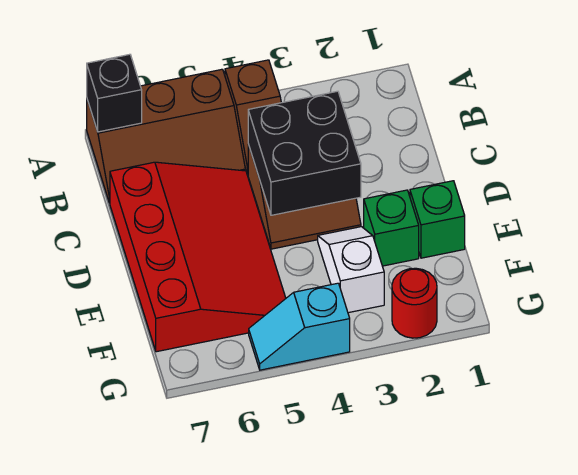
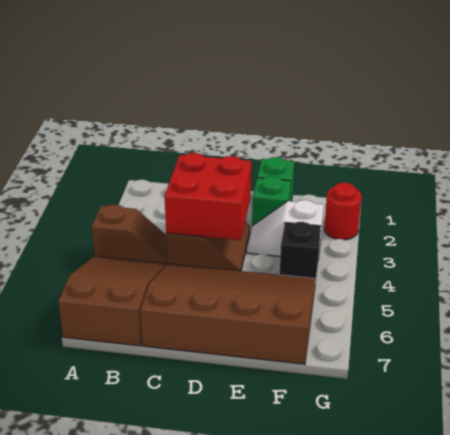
brown slope A5:B7 level 1 top A -> brown slope A5:B7 level 1 top 7
black brick A7 level 2 -> black brick F4 level 1
black brick C3:D4 level 2 -> red brick C3:D4 level 2
red slope C5:F7 level 1 top 7 -> brown slope C5:F7 level 1 top 7
cyan slope G4:G5 level 1 top 4 -> none

